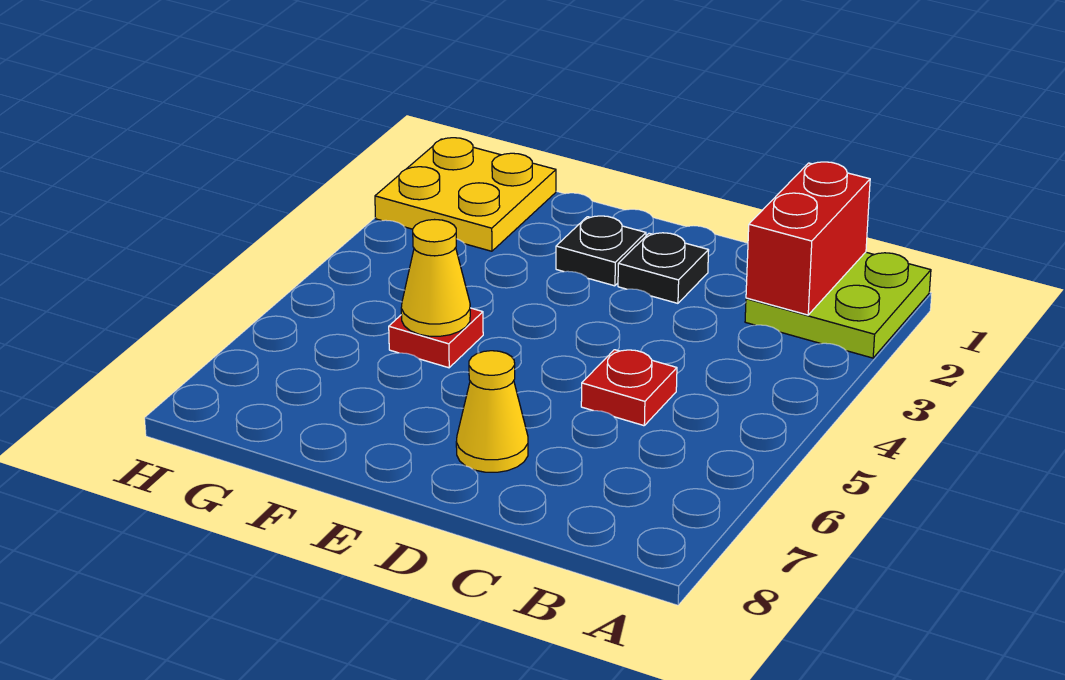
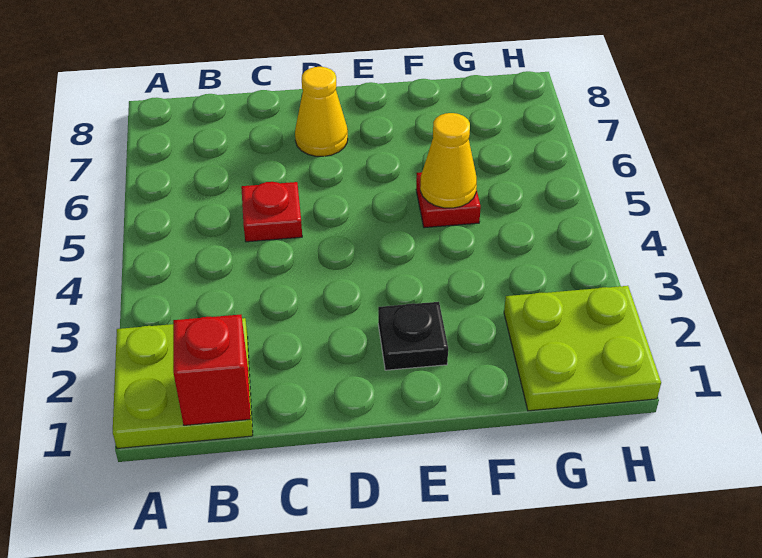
red brick B1:B2 level 2 -> red brick B1 level 2
black plate D2 level 1 -> none
yellow plate G1:H2 level 1 -> lime plate G1:H2 level 1

